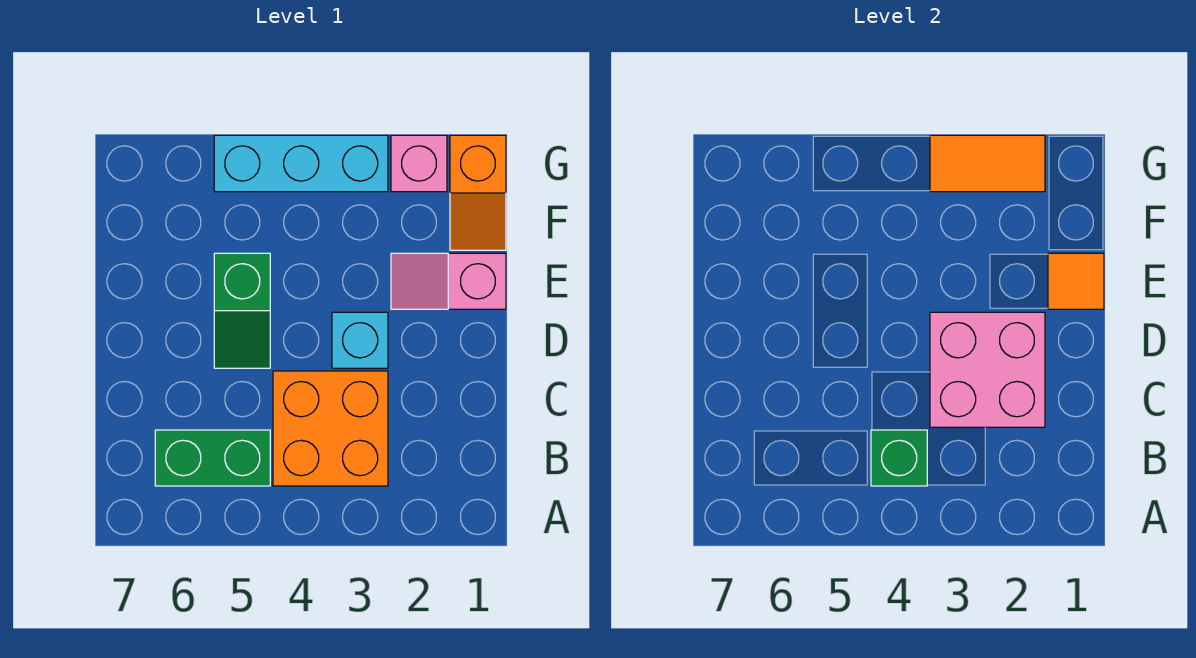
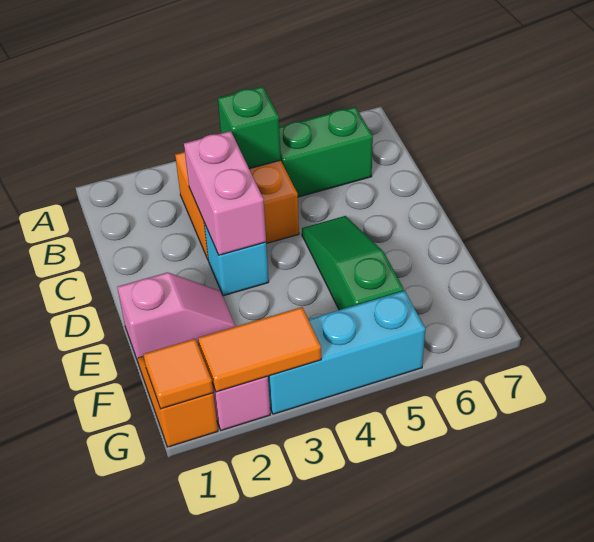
pink brick C2:D3 level 2 -> pink brick C3:D3 level 2
green slope D5:E5 level 1 top E -> green slope D5:F5 level 1 top F
orange tile E1 level 2 -> orange tile G1 level 2

